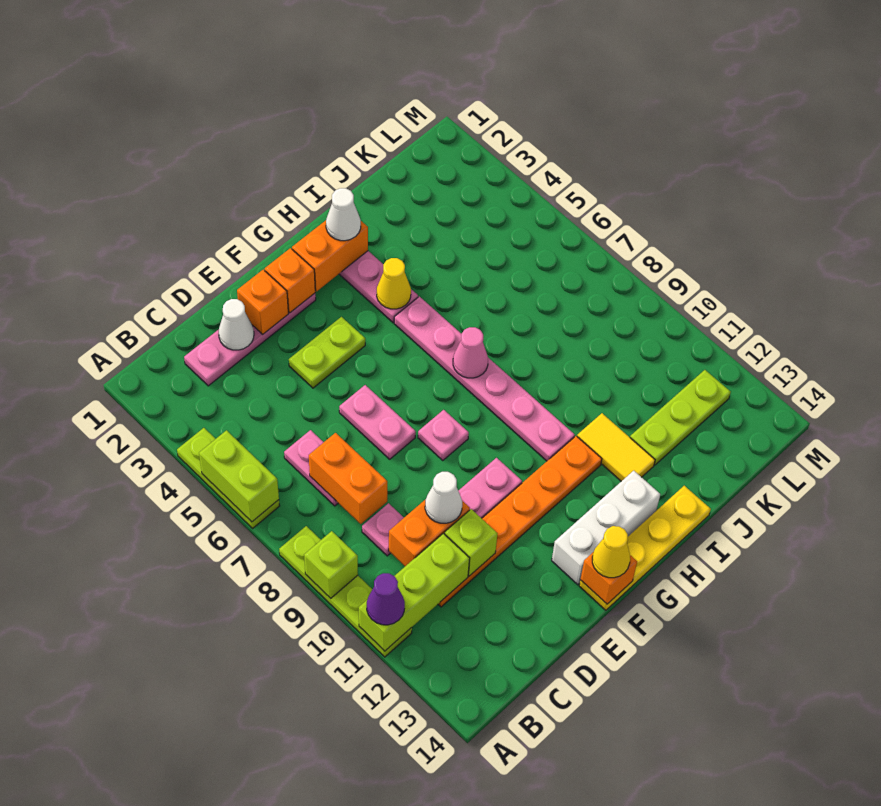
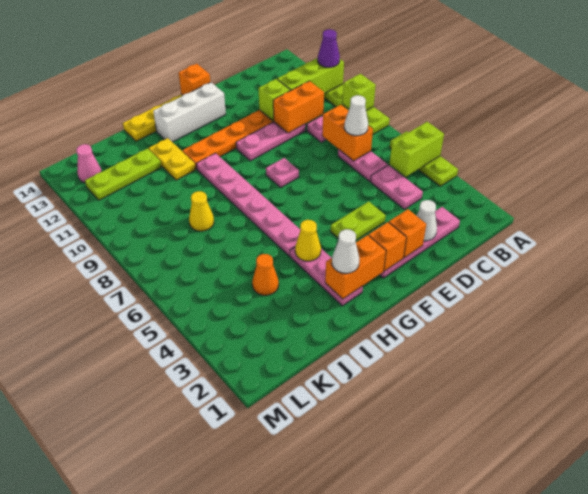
lime brick A5:A6 level 2 -> lime brick A5:B5 level 2
white cone D10 level 3 -> white cone C7 level 3
pink plate E6:E7 level 1 -> pink plate C4:C5 level 1
yellow cone F14 level 3 -> yellow cone J8 level 1
pink cone H7 level 2 -> pink cone L13 level 1
yellow tile I11:I12 level 1 -> yellow plate I11:I12 level 1
none -> orange cone J4 level 1

